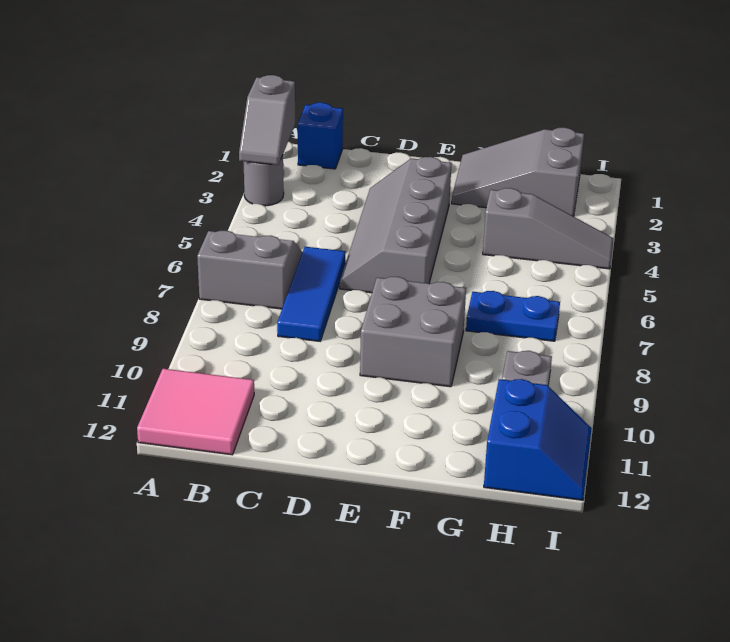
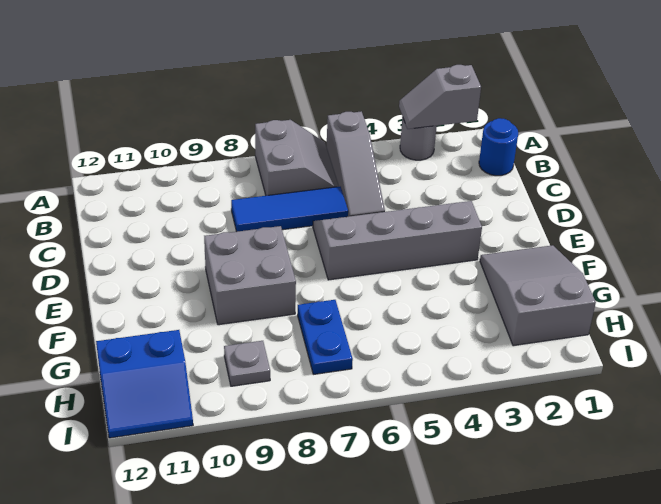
pink tile A11:B12 level 1 -> none
blue brick B1 level 1 -> blue round brick B1 level 1
grey slope G4:I4 level 1 top G -> grey slope A5:C5 level 1 top A

